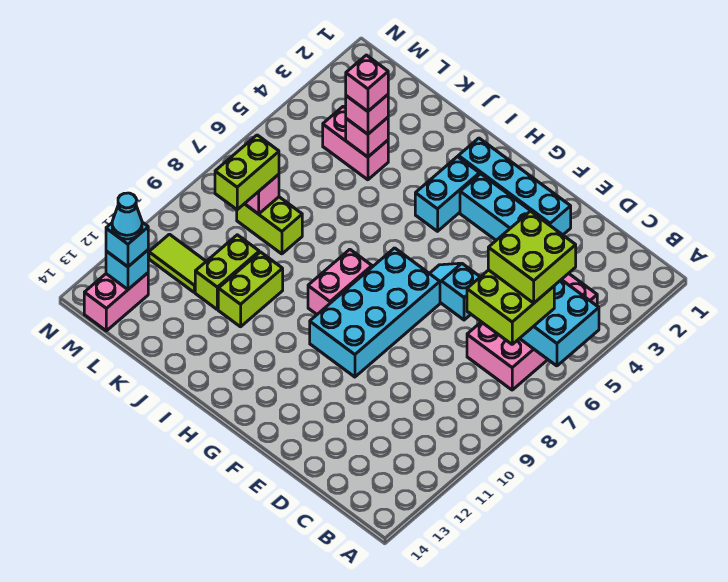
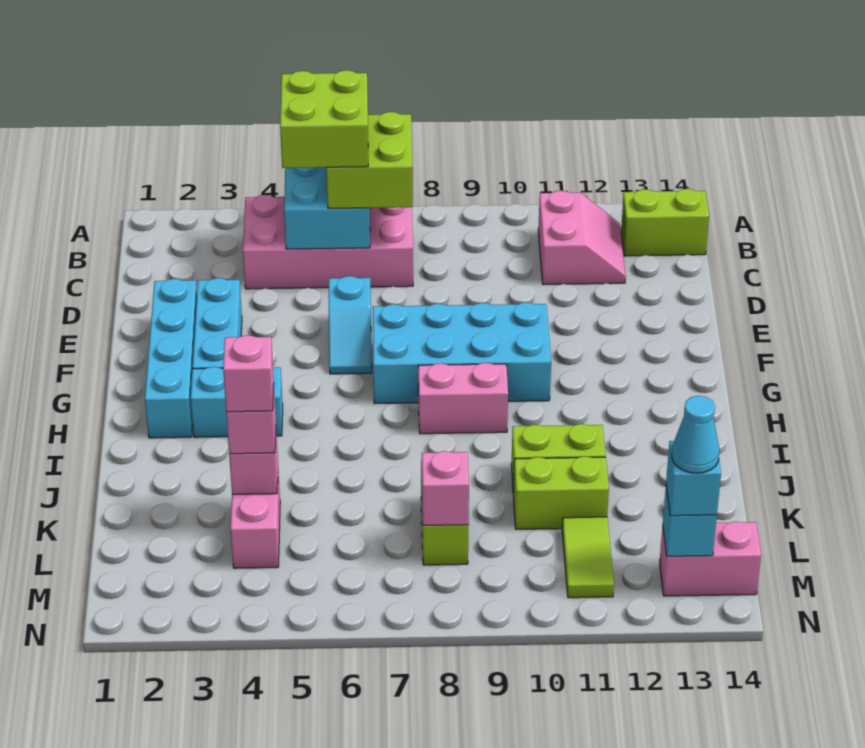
none -> pink slope B11:C12 level 1 top 11
lime brick L8:L9 level 3 -> lime brick B13:B14 level 1

